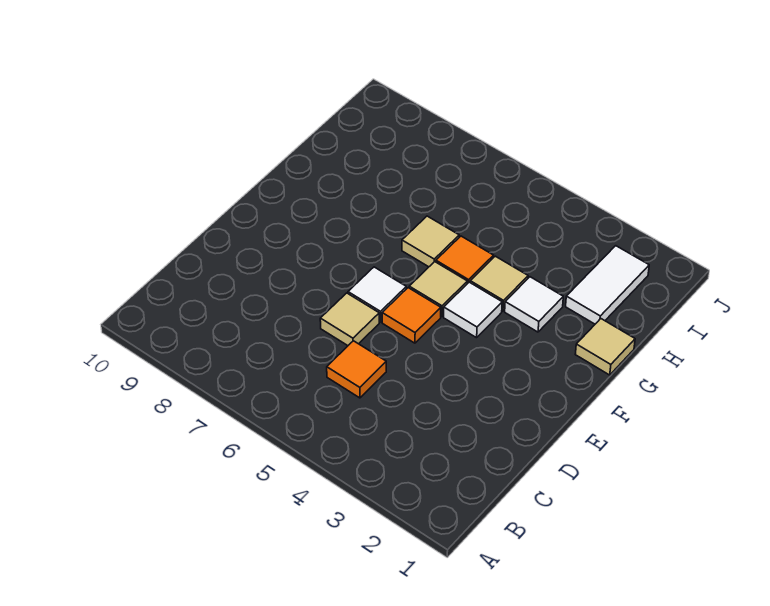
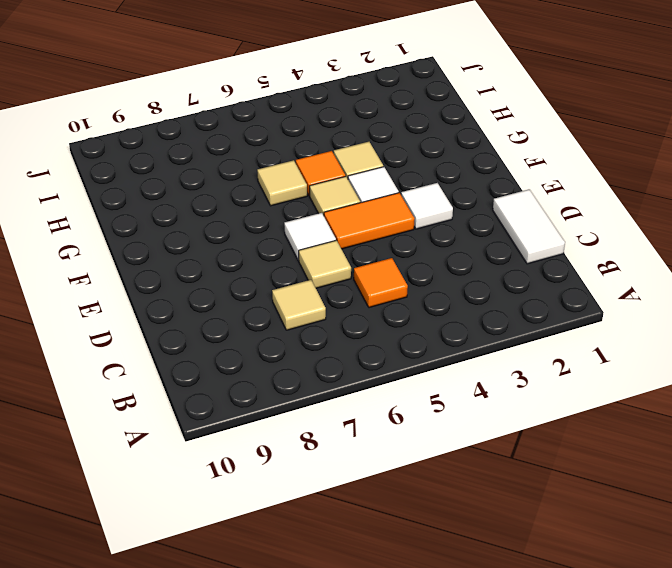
orange tile E5 level 1 -> orange tile E4:E5 level 1
tan tile G1 level 1 -> tan tile C7 level 1
white tile G3 level 1 -> white tile E3 level 1
white tile H2:I2 level 1 -> white tile C1:D1 level 1

